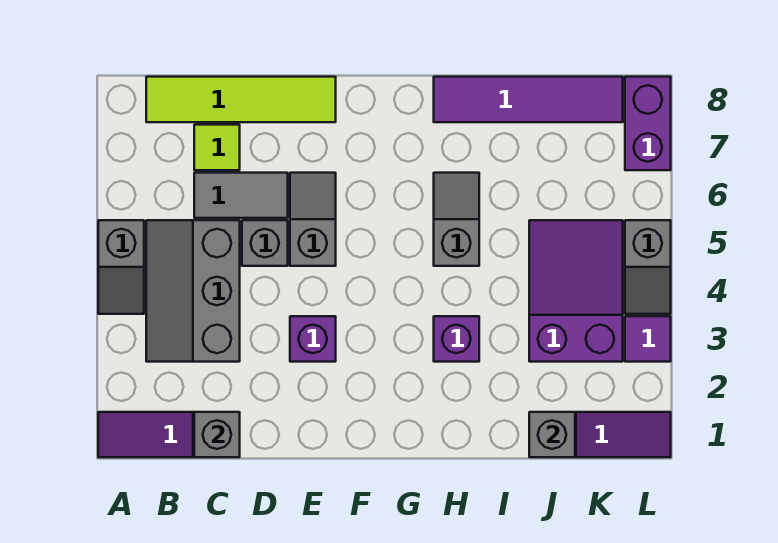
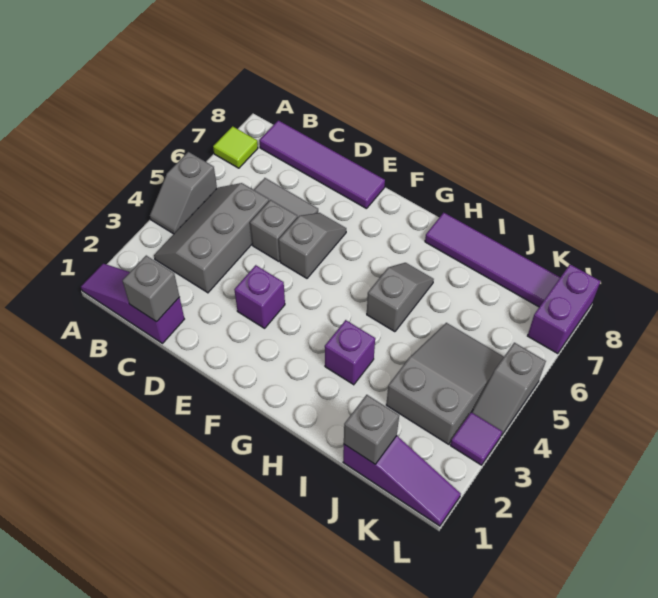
lime tile B8:E8 level 1 -> purple tile B8:E8 level 1
lime tile C7 level 1 -> lime tile A7 level 1
purple slope J3:K5 level 1 top 3 -> grey slope J3:K5 level 1 top 3

